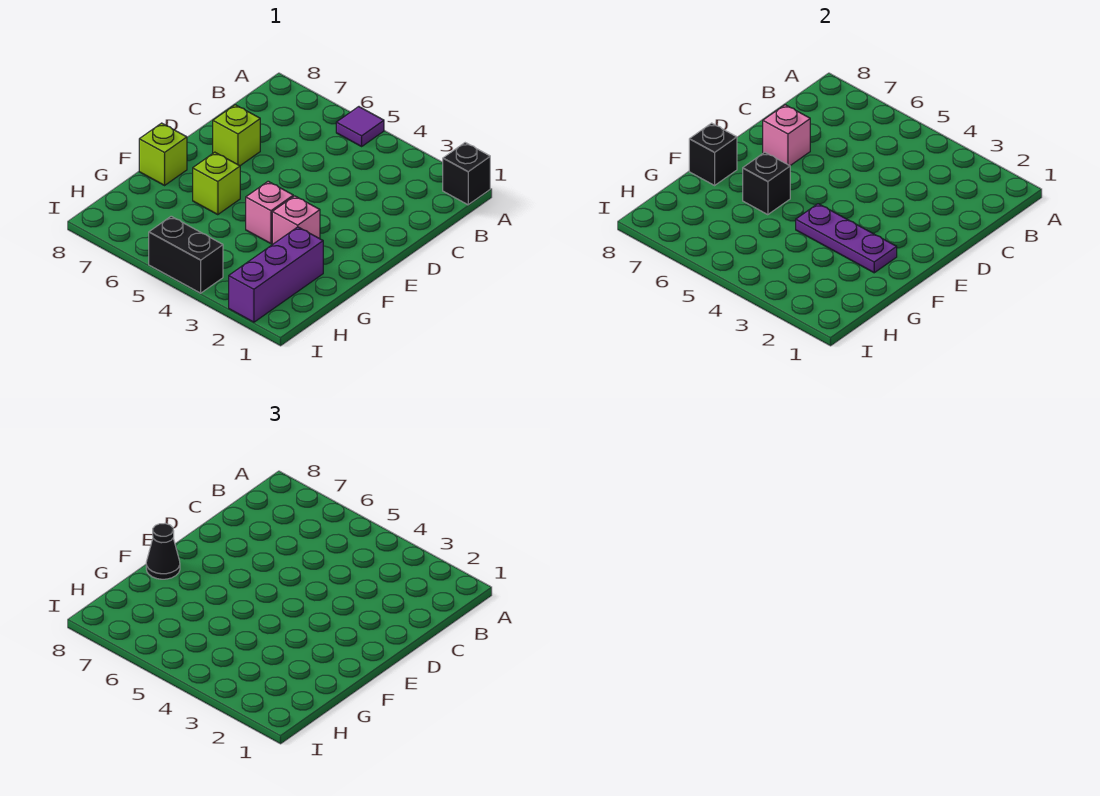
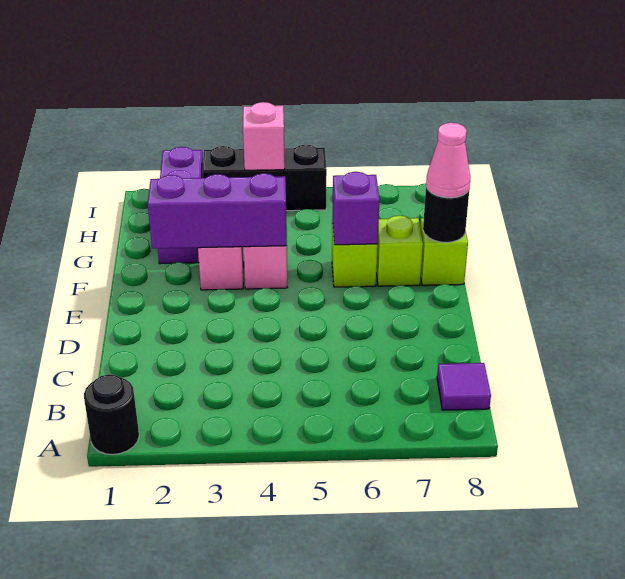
black brick A1 level 1 -> black round brick A1 level 1
purple tile A5 level 1 -> purple tile B8 level 1
lime brick D7 level 1 -> lime brick F7 level 1
pink brick D7 level 2 -> pink brick I4 level 2
purple plate F2:F4 level 2 -> purple brick F2:F4 level 2
black brick F6 level 2 -> purple brick F6 level 2
black brick F8 level 2 -> black round brick F8 level 2
black cone F8 level 3 -> pink cone F8 level 3
black brick I4:I5 level 1 -> black brick I3:I5 level 1

